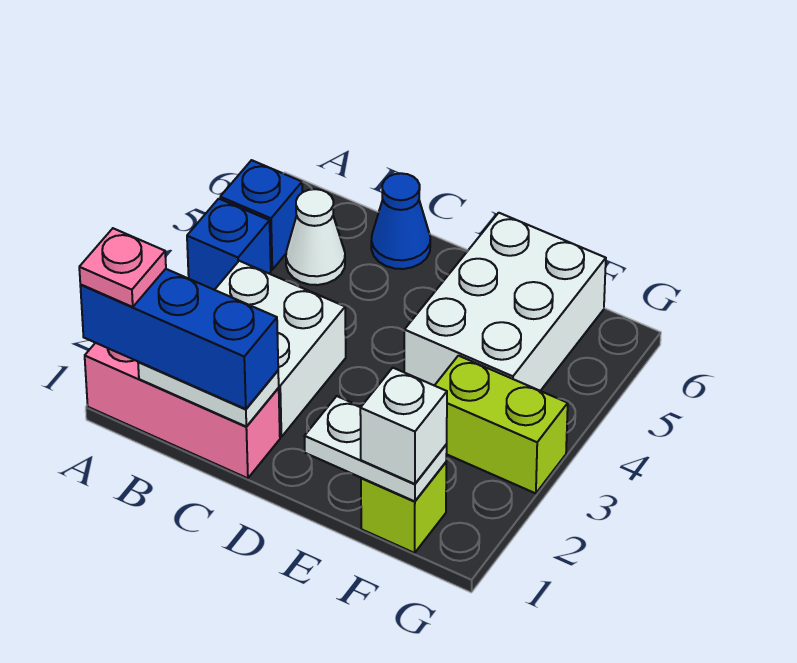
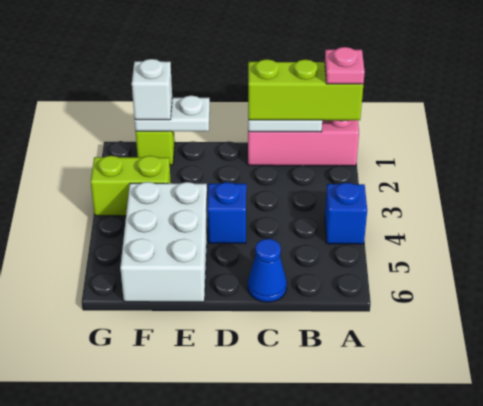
blue brick A1:C1 level 3 -> lime brick A1:C1 level 3
blue brick A5 level 1 -> blue brick D4 level 1
white brick B2:C3 level 1 -> none
white cone B5 level 1 -> none

